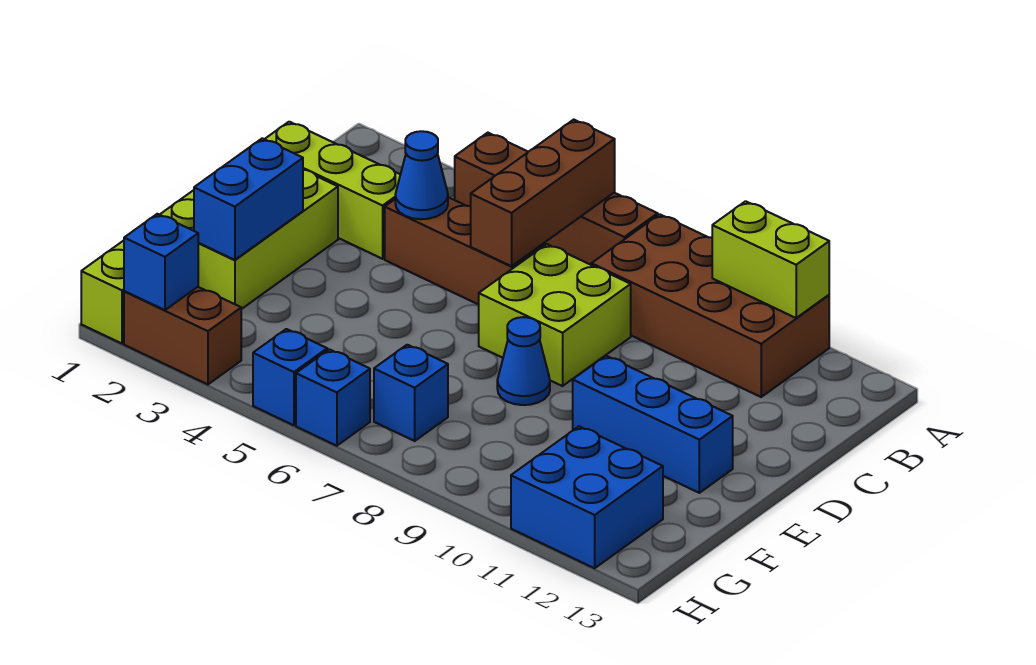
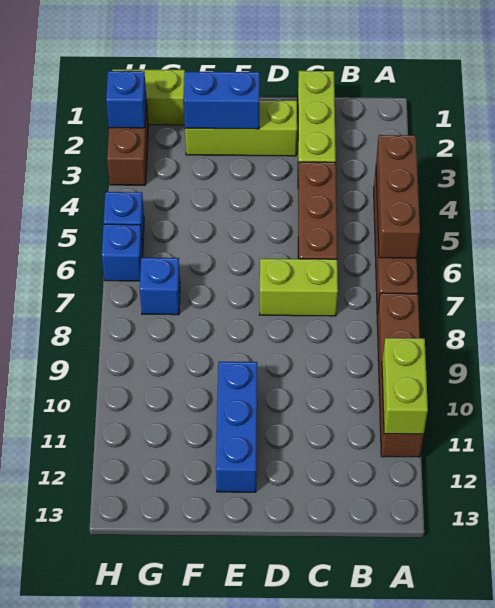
brown brick A6:C6 level 2 -> brown brick A4:A6 level 2
brown brick A8:B11 level 1 -> brown brick A8:A11 level 1
blue cone C4 level 2 -> none
lime brick C7:D8 level 1 -> lime brick C7:D7 level 1
lime brick D1:F2 level 1 -> lime brick D2:F2 level 1
blue cone E8 level 1 -> none
blue brick G11:H12 level 1 -> none

